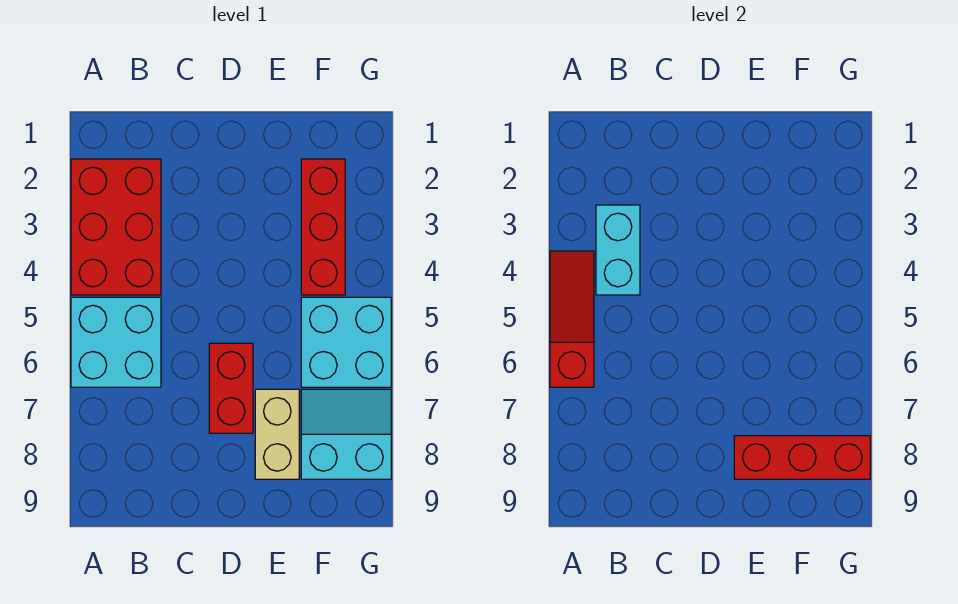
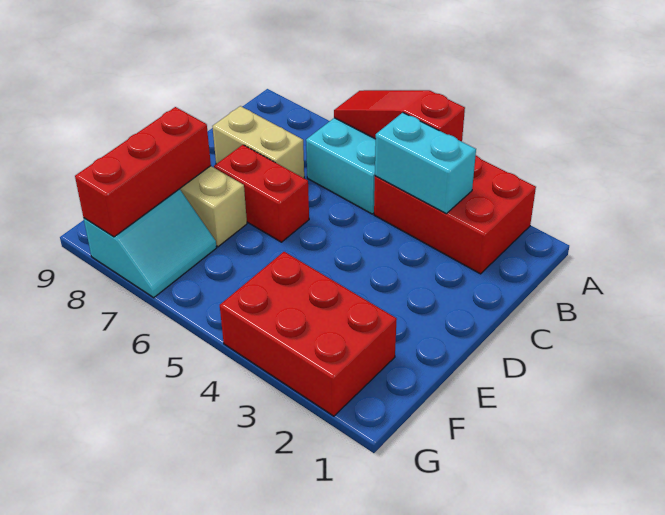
red slope A4:A6 level 2 top 6 -> red slope A4:A6 level 2 top 4
none -> tan brick C7:C8 level 1
red brick F2:F4 level 1 -> red brick F2:G4 level 1
cyan brick F5:G6 level 1 -> none

